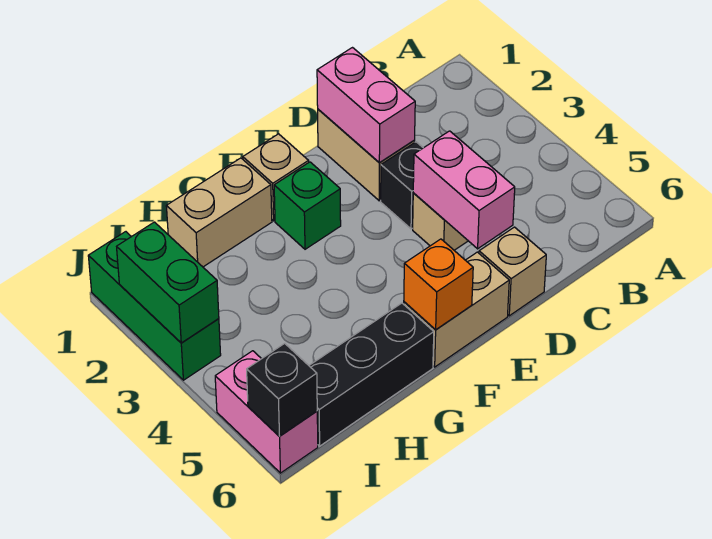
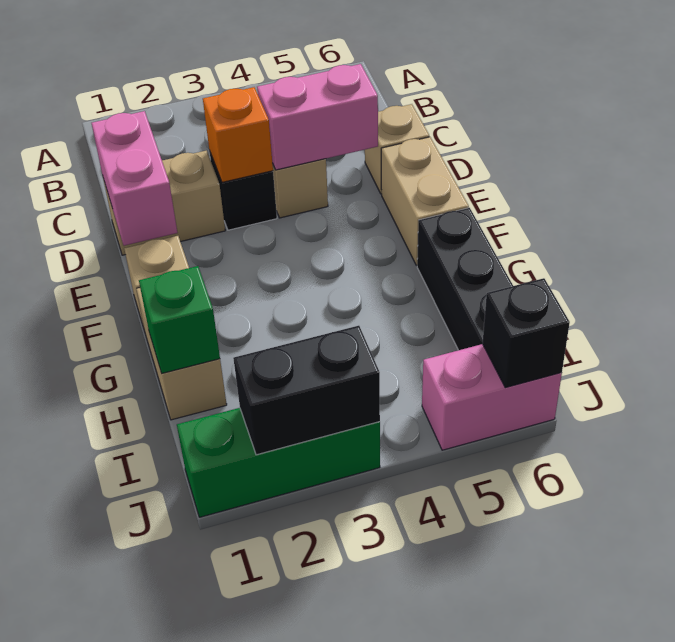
pink brick D1:D2 level 2 -> pink brick D1:E1 level 2
green brick F2 level 1 -> green brick H1 level 2
orange brick F6 level 2 -> orange brick D3 level 2
green brick J2:J3 level 2 -> black brick J2:J3 level 2

